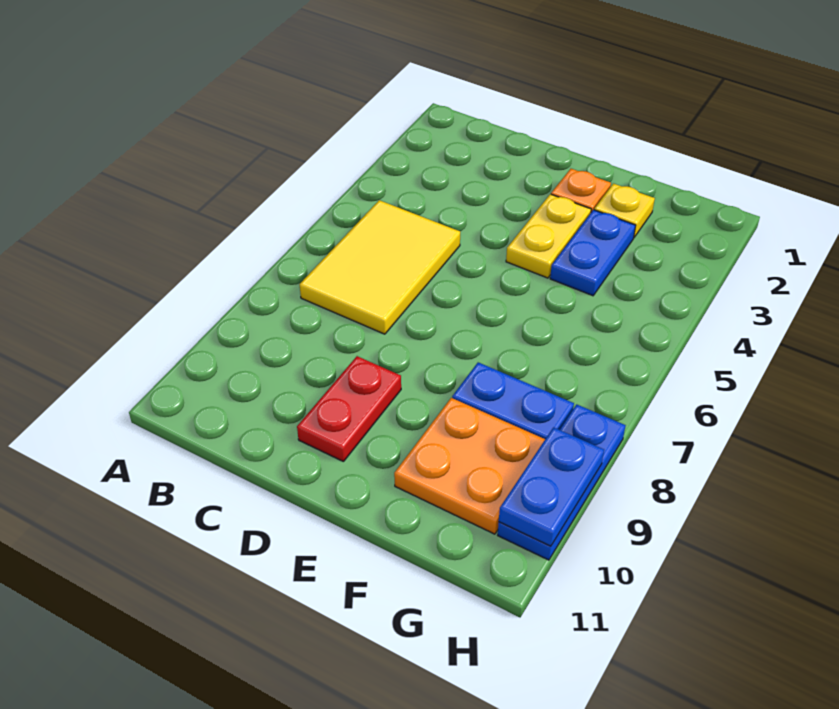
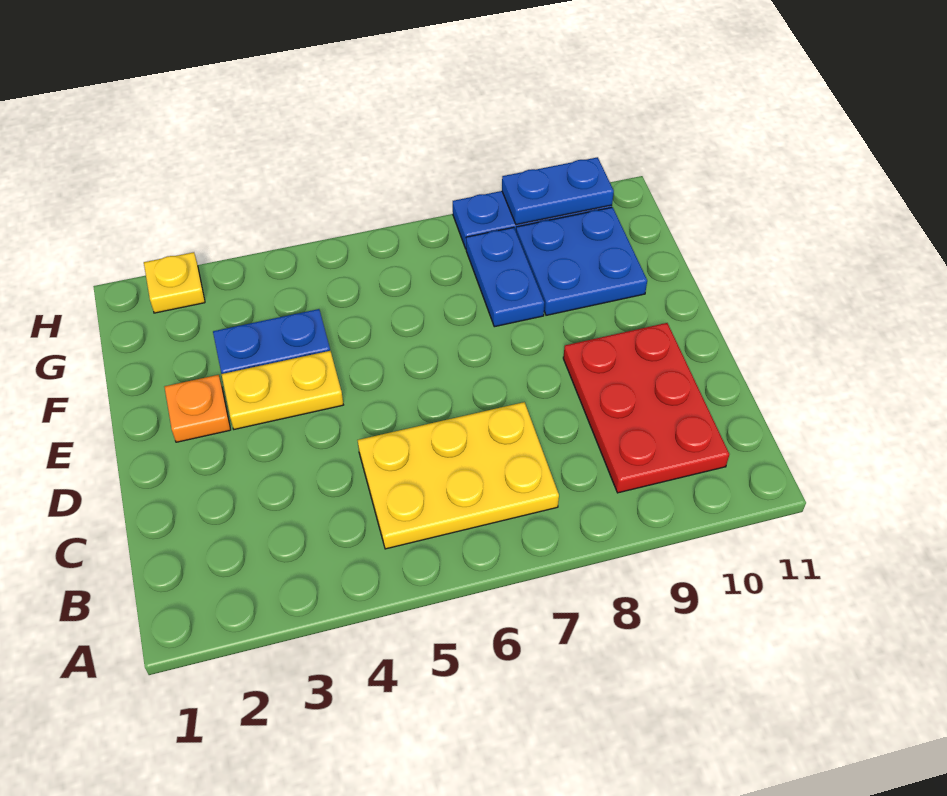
yellow tile B5:C7 level 1 -> yellow plate B5:C7 level 1
red plate D9:D10 level 1 -> red plate B9:D10 level 1
yellow plate F2 level 1 -> yellow plate H2 level 1
orange plate F9:G10 level 1 -> blue plate F9:G10 level 1

